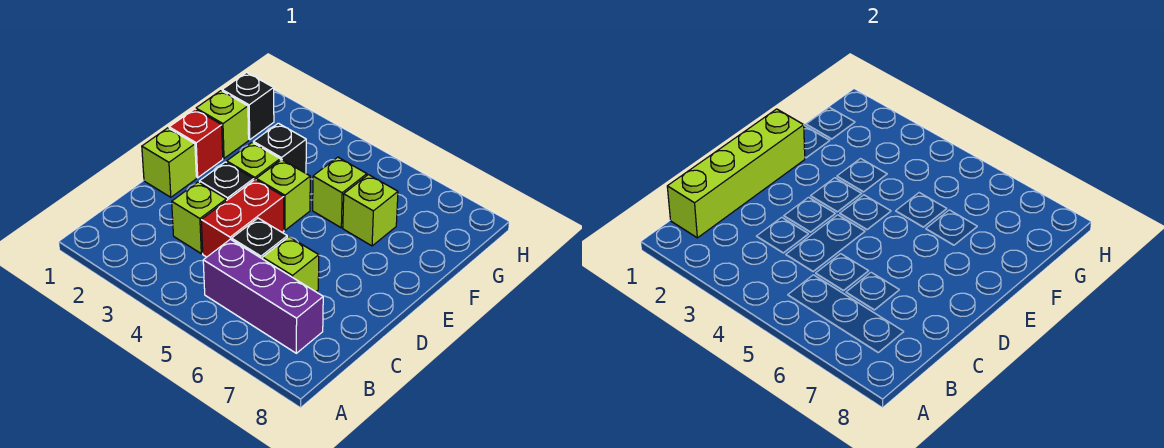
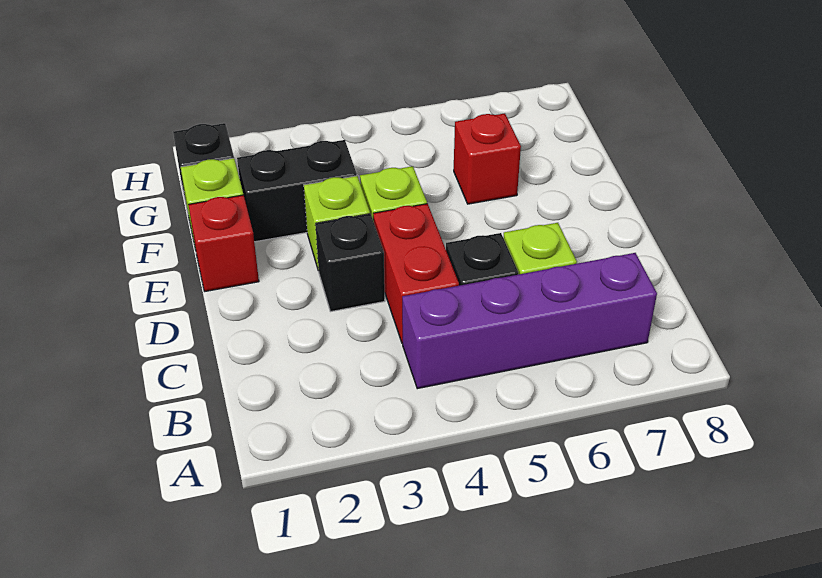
lime brick B1:E1 level 2 -> none
purple brick B5:B7 level 1 -> purple brick B4:B7 level 1
lime brick C3 level 1 -> none
lime brick D1 level 1 -> none
black brick F3 level 1 -> black brick F2:F3 level 1
lime brick F5 level 1 -> none
lime brick F6 level 1 -> red brick F6 level 1

